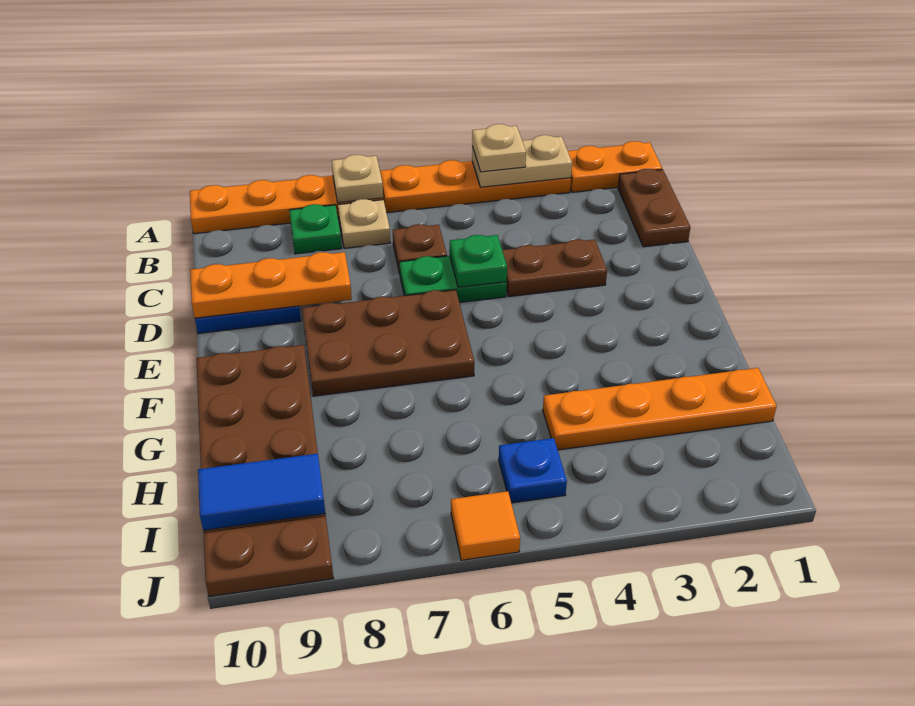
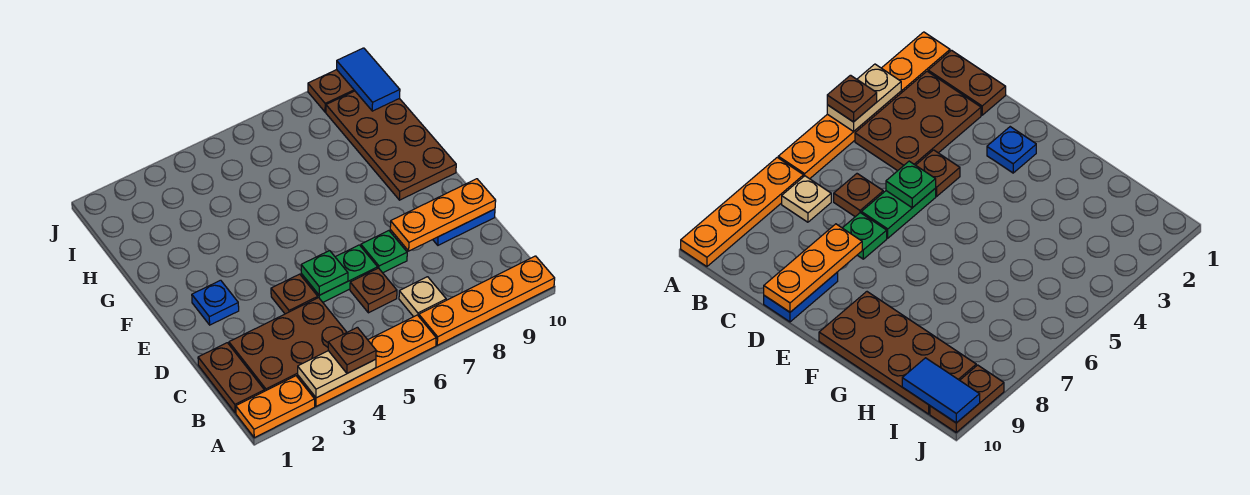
tan plate A4 level 3 -> brown plate A4 level 3
tan plate A7 level 2 -> none
green plate B8 level 1 -> green plate D7 level 1
brown plate D3:D4 level 1 -> brown plate D4 level 1
brown plate E6:F8 level 1 -> brown plate B2:C4 level 1
orange plate H1:H4 level 1 -> none
blue plate I5 level 1 -> blue plate E2 level 1
blue tile I9:I10 level 2 -> blue tile I10:J10 level 2
orange tile J6 level 1 -> none

